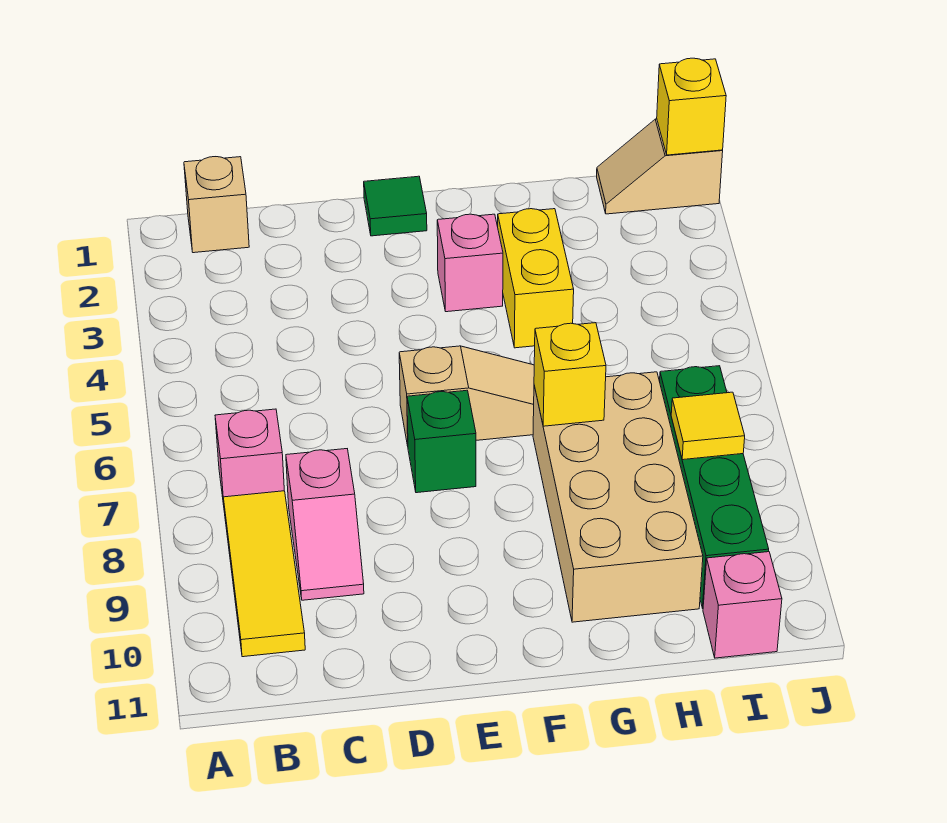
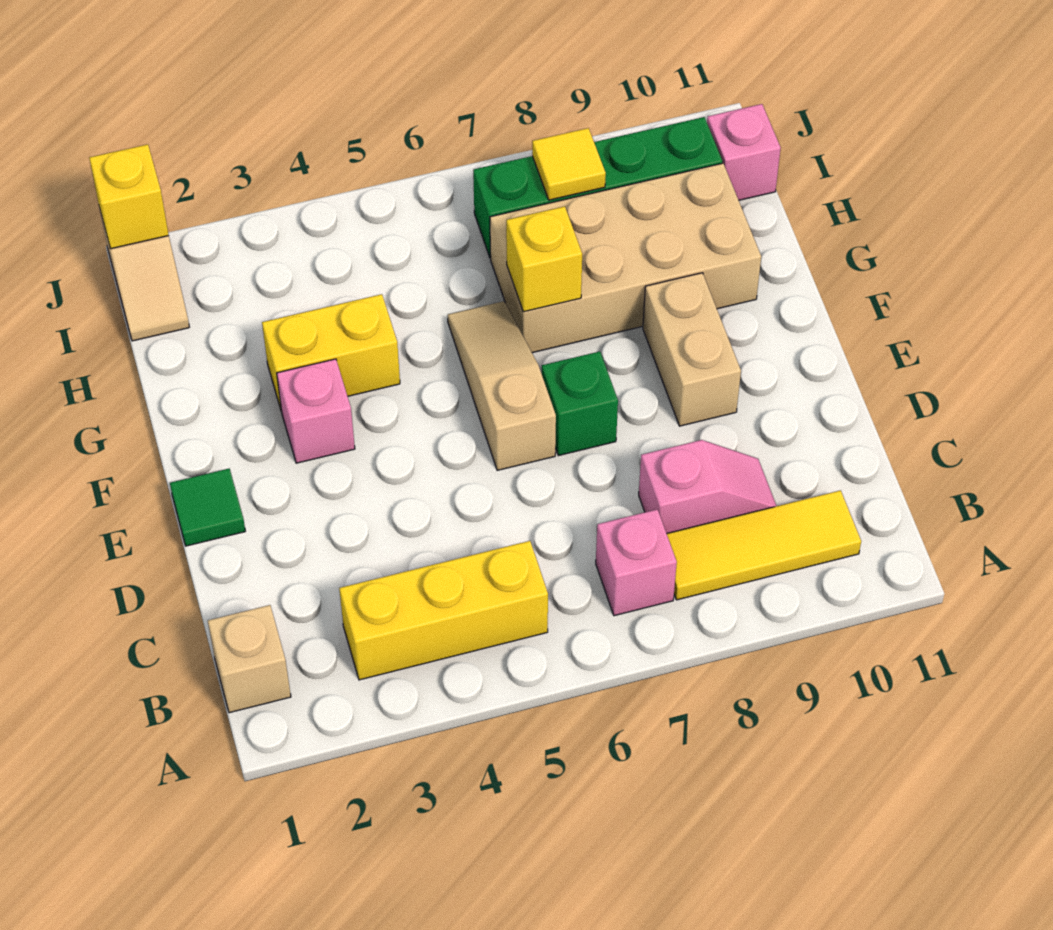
none -> yellow brick B3:B5 level 1
none -> tan brick E9:F9 level 1

